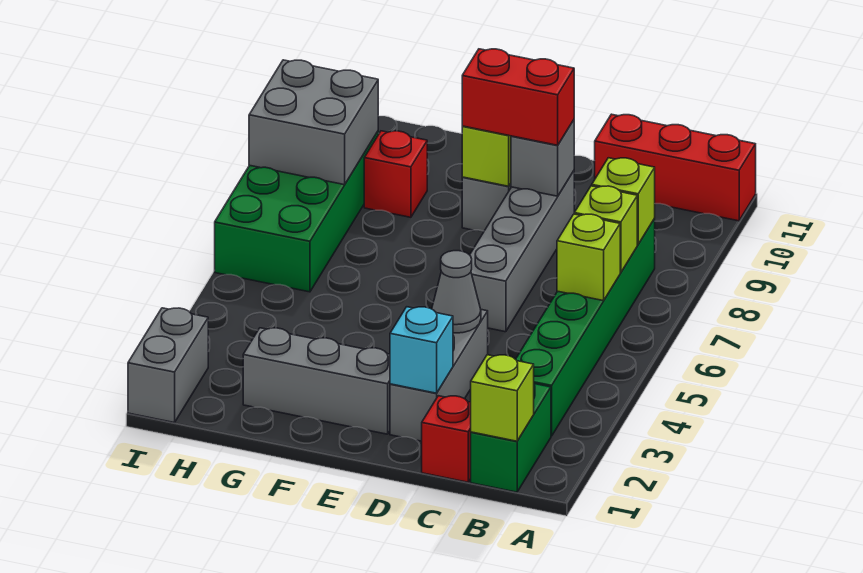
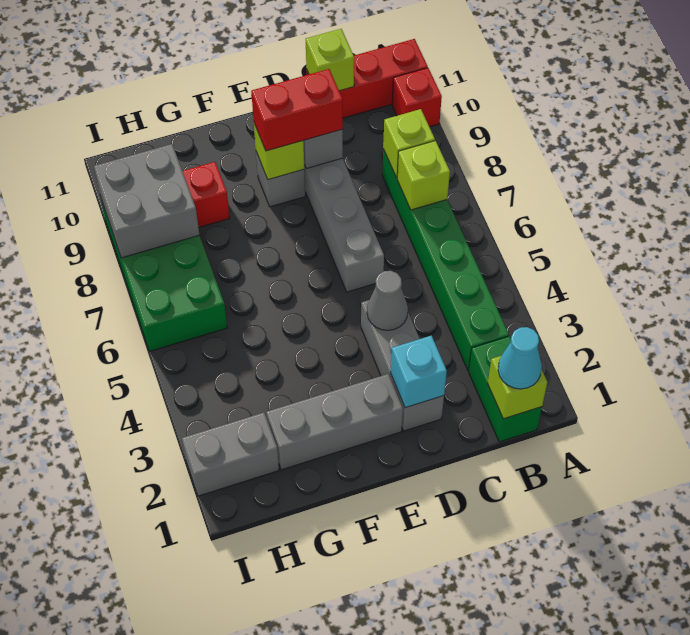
none -> cyan cone B1 level 3
lime brick B6 level 2 -> lime brick C11 level 2
red brick C1 level 1 -> red brick A10 level 1
grey brick I1:I2 level 1 -> grey brick H2:I2 level 1

